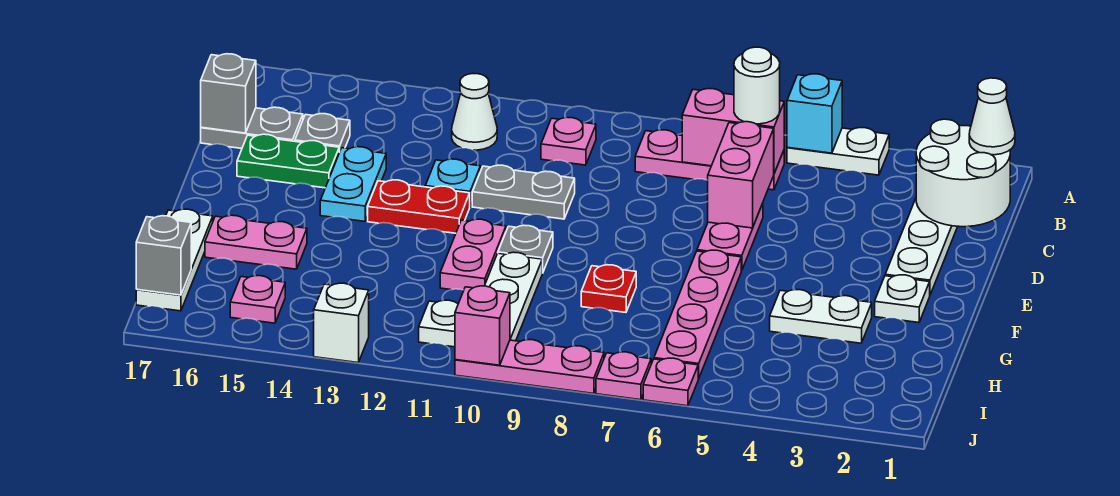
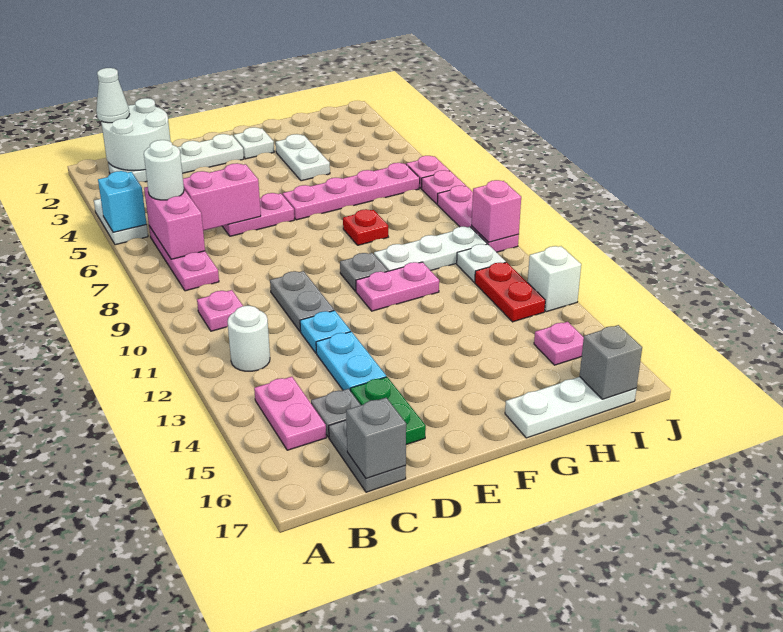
white cone B12 level 1 -> white round brick B12 level 1
cyan plate D14:E14 level 1 -> cyan plate D13:D14 level 1
red plate E12:E13 level 1 -> red plate I12:I13 level 1
pink plate G15:G16 level 1 -> pink plate B14:B15 level 1

